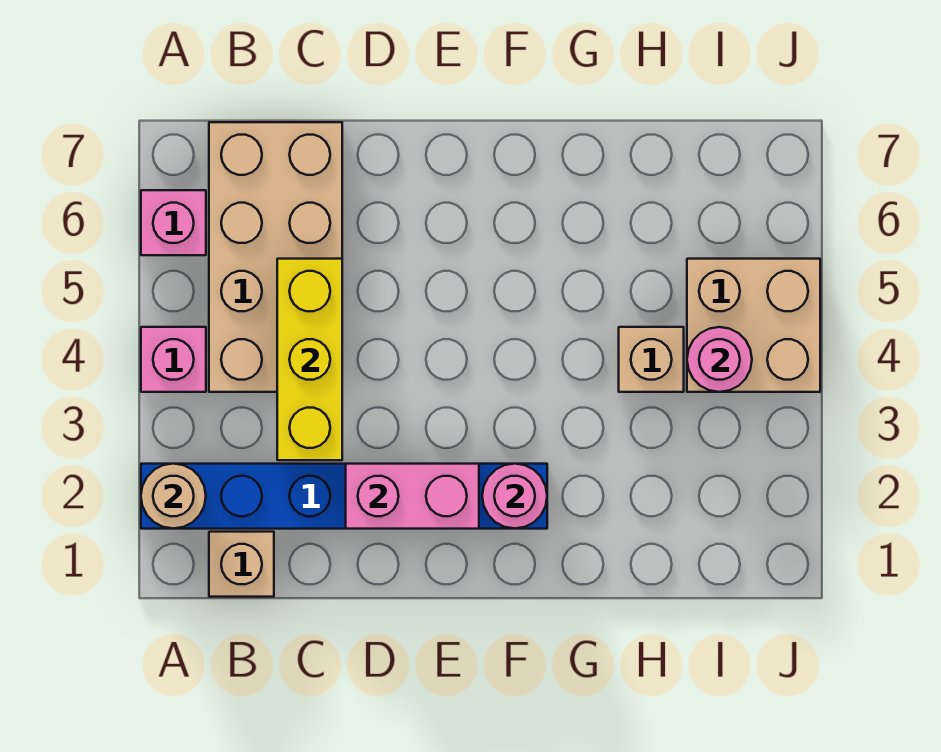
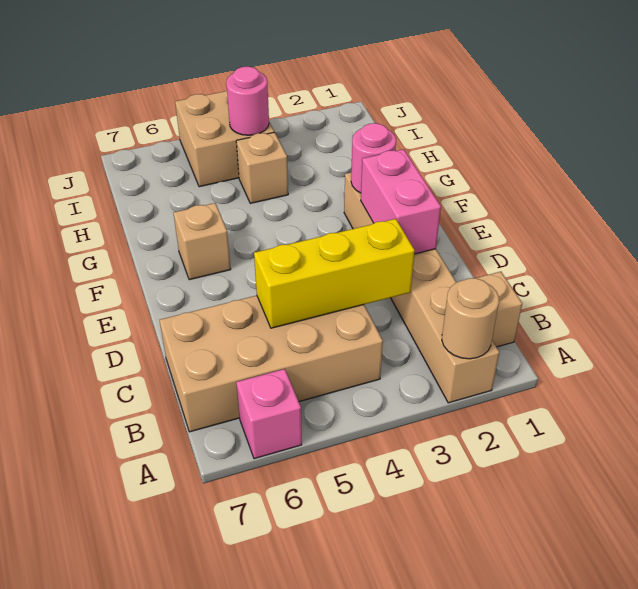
blue brick A2:F2 level 1 -> tan brick A2:F2 level 1
pink brick A4 level 1 -> none
none -> tan brick F6 level 1

